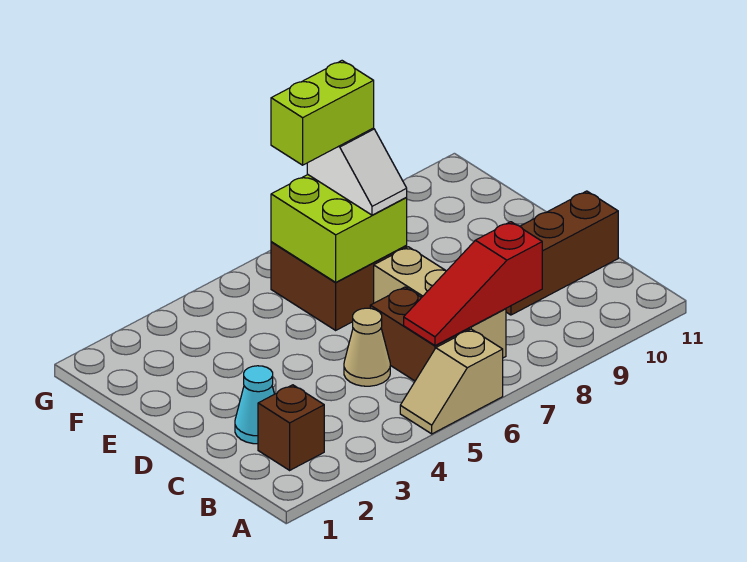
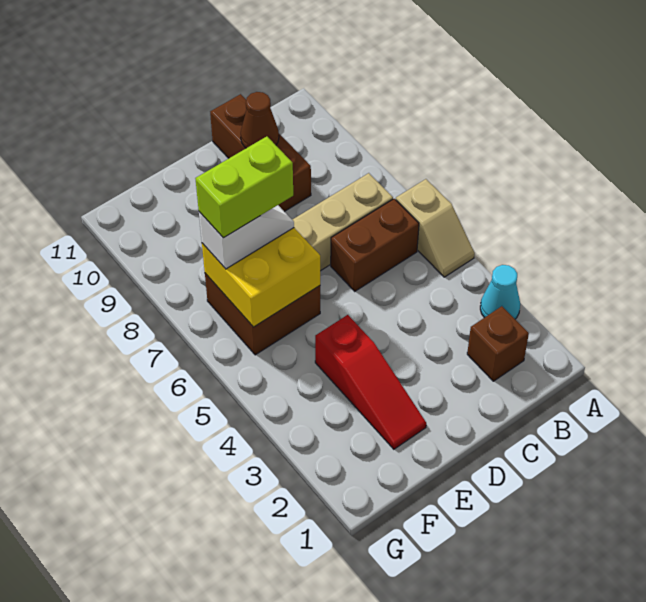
red slope B6:B8 level 2 top 8 -> red slope E2:E4 level 1 top 4
cyan cone C2 level 1 -> cyan cone A3 level 1
tan cone C5 level 1 -> none
none -> brown cone C10 level 2
lime brick E6:F7 level 2 -> yellow brick E6:F7 level 2
lime brick F6:F7 level 4 -> lime brick E7:F7 level 4

